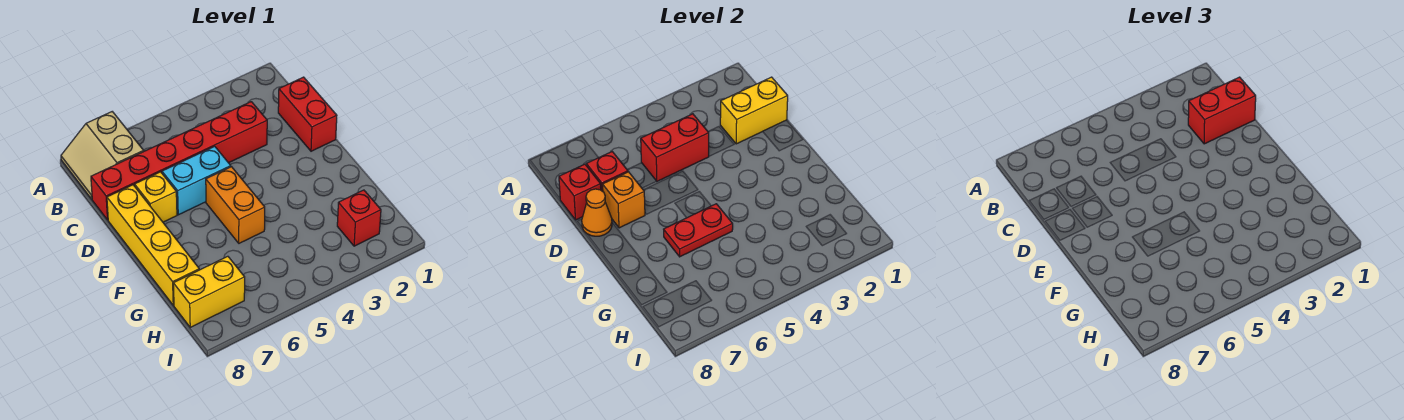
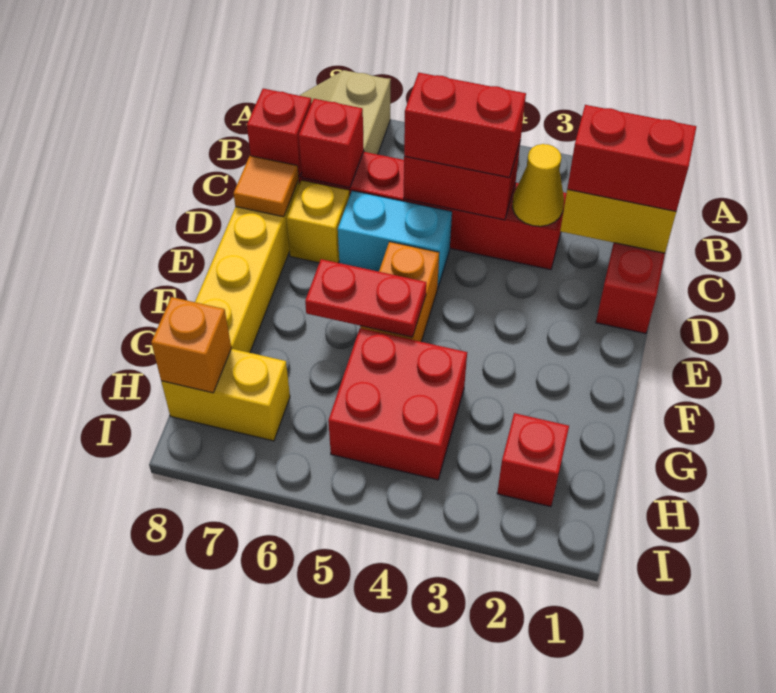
none -> yellow cone C3 level 2
none -> red brick C4:C5 level 3
orange brick D7 level 2 -> orange brick H8 level 2
orange cone D8 level 2 -> orange tile D8 level 2
none -> red brick G4:H5 level 1

